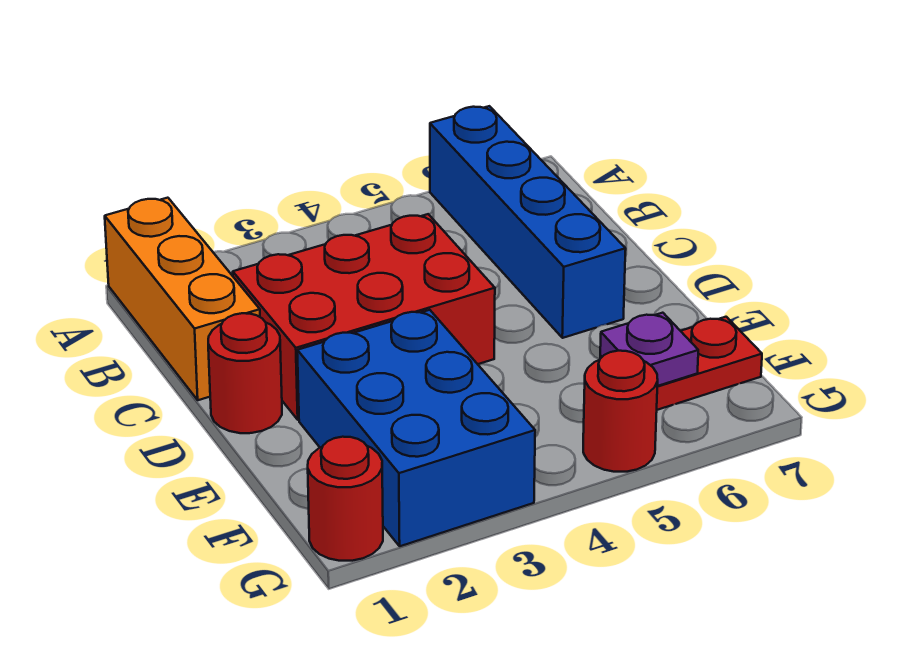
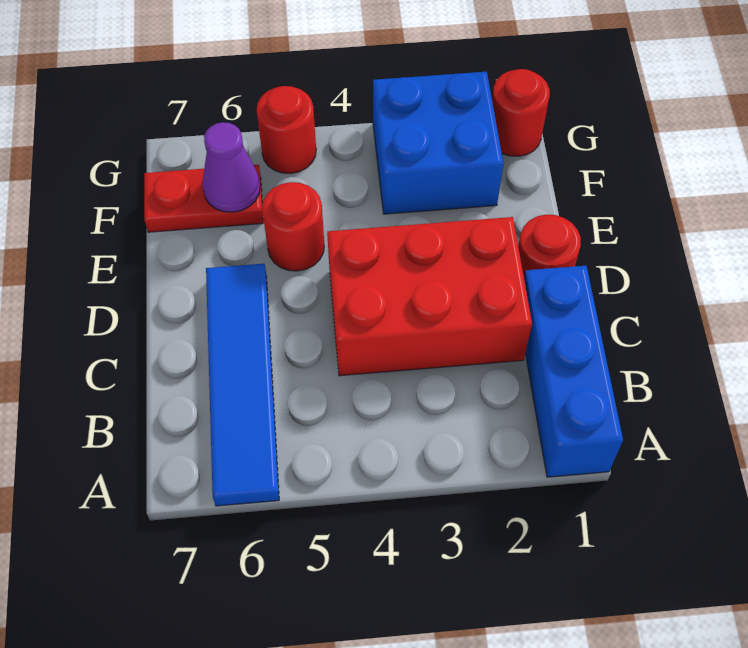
orange brick A1:C1 level 1 -> blue brick A1:C1 level 1
blue brick A6:D6 level 1 -> blue tile A6:D6 level 1
blue brick E2:G3 level 1 -> blue brick F2:G3 level 1
none -> red round brick E5 level 1
purple plate F6 level 2 -> purple cone F6 level 2

